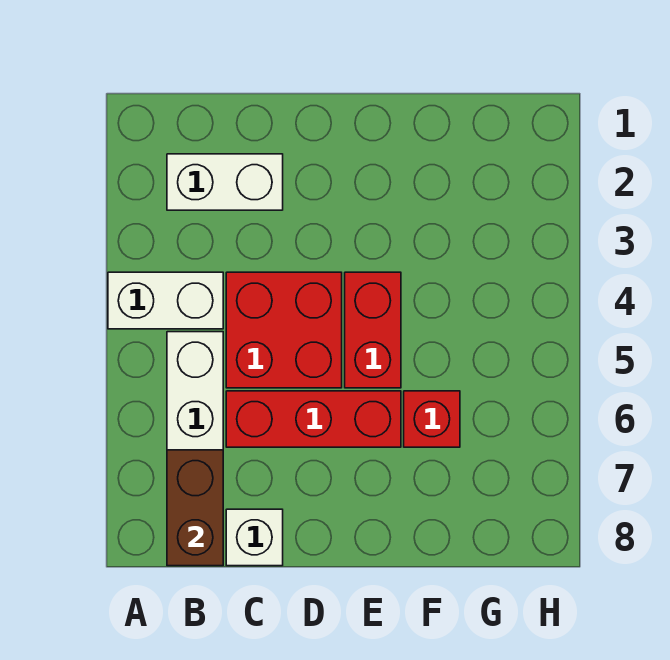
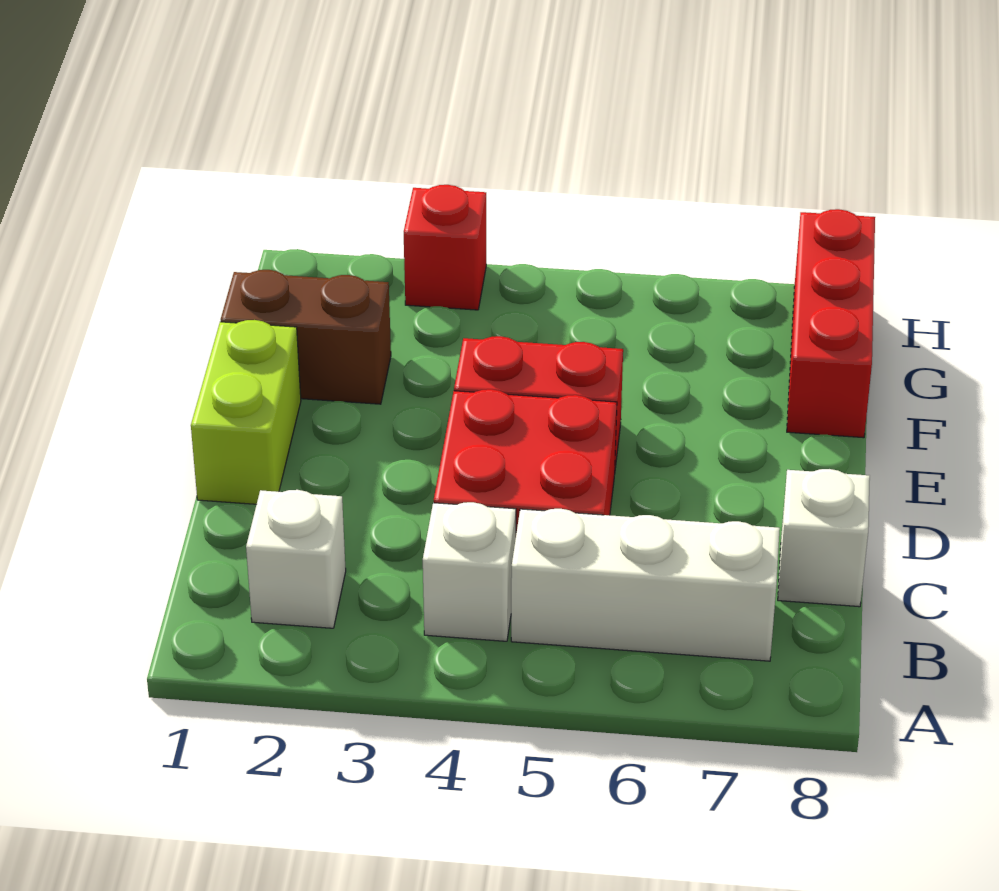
white brick A4:B4 level 1 -> white brick B4 level 1
white brick B2:C2 level 1 -> white brick B2 level 1
brown brick B7:B8 level 2 -> brown brick F1:F2 level 1
red brick C6:E6 level 1 -> red brick F8:H8 level 1
none -> lime brick D1:E1 level 1
red brick F6 level 1 -> red brick H3 level 1

